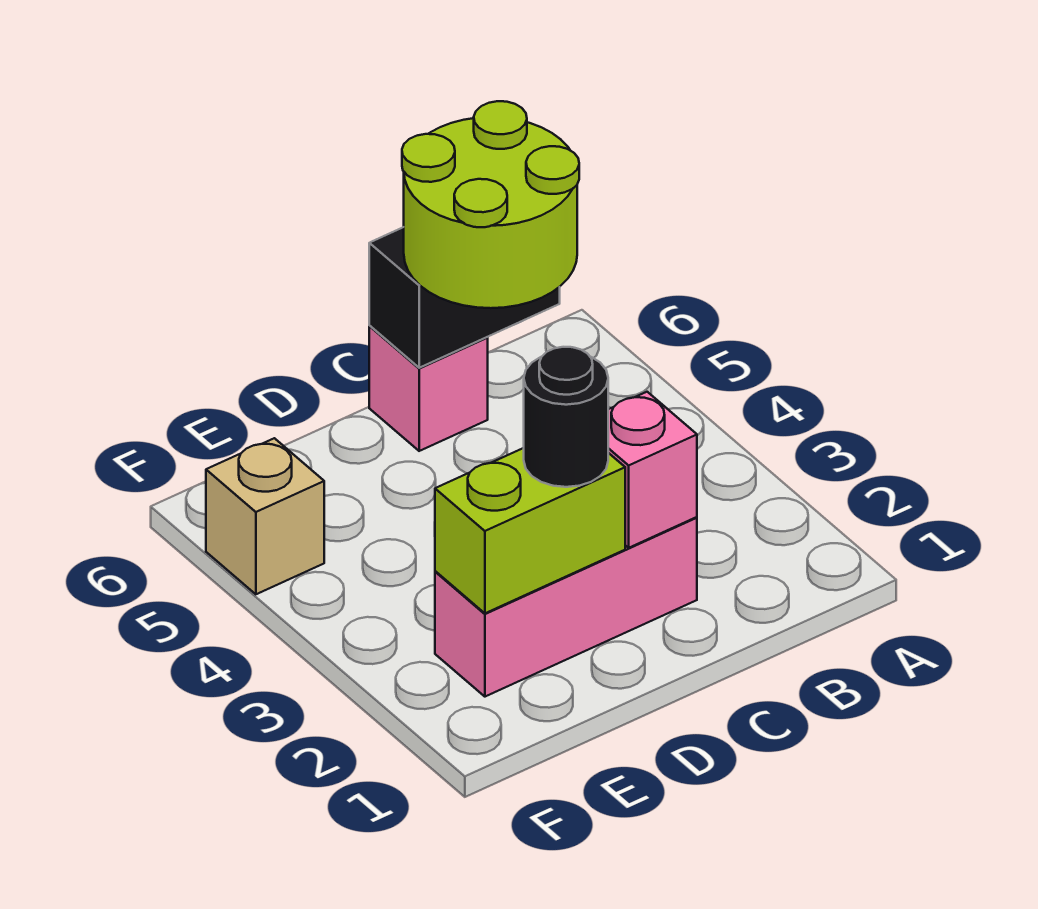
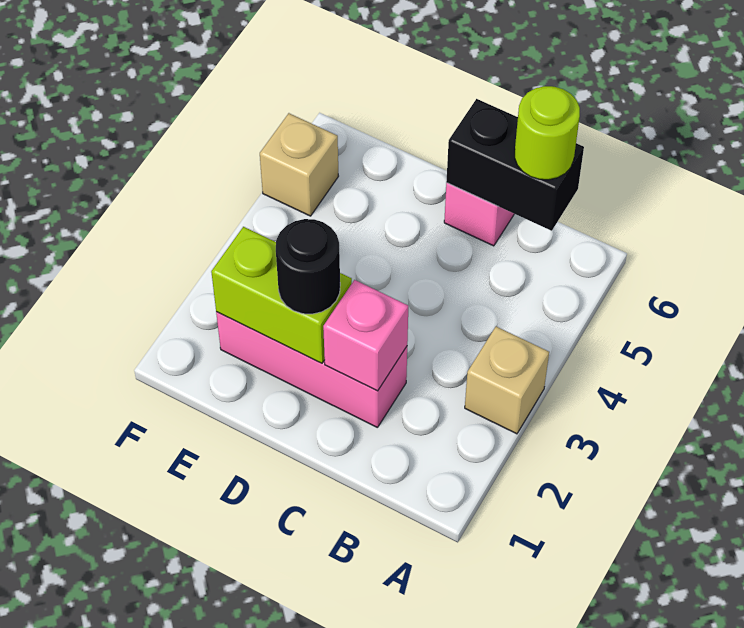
none -> tan brick A3 level 1
lime round brick B5:C6 level 3 -> lime round brick B6 level 3

